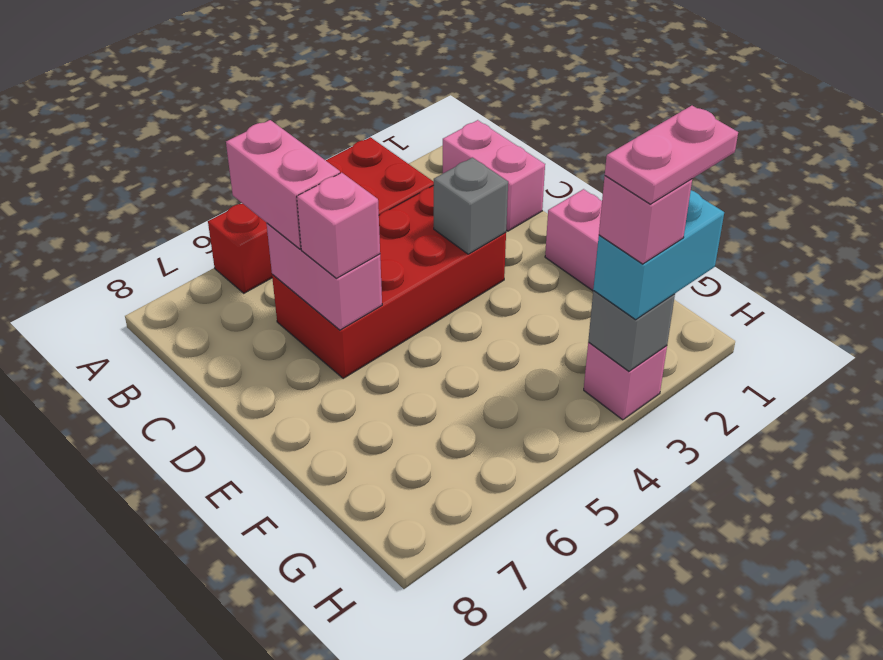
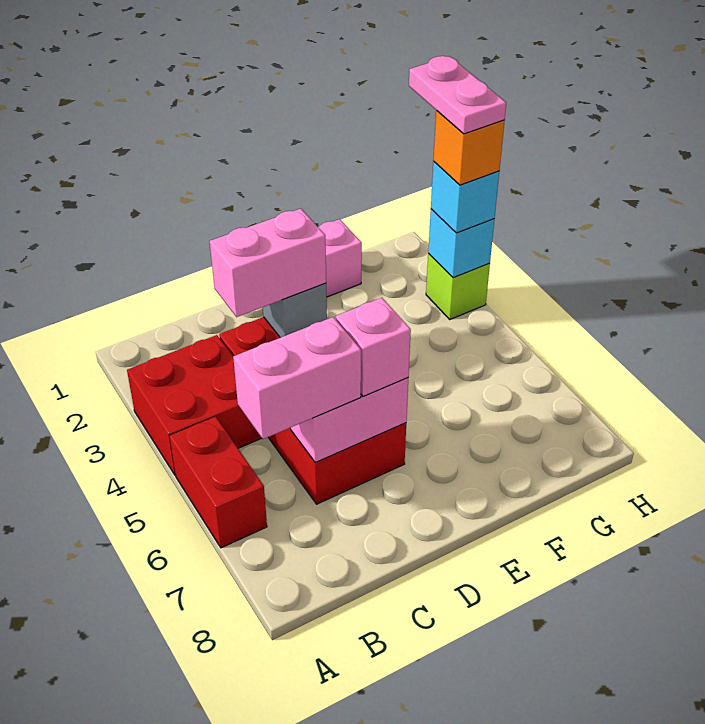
pink brick B1:C1 level 1 -> pink brick C3:D3 level 3
cyan brick H2:H3 level 3 -> cyan brick H3 level 3
pink brick H3 level 1 -> lime brick H3 level 1
grey brick H3 level 2 -> cyan brick H3 level 2
pink brick H3 level 4 -> orange brick H3 level 4

